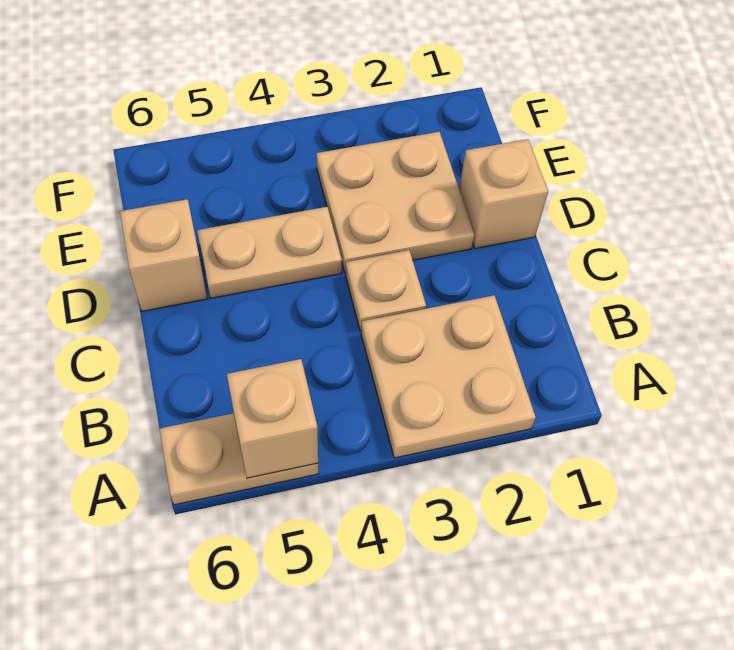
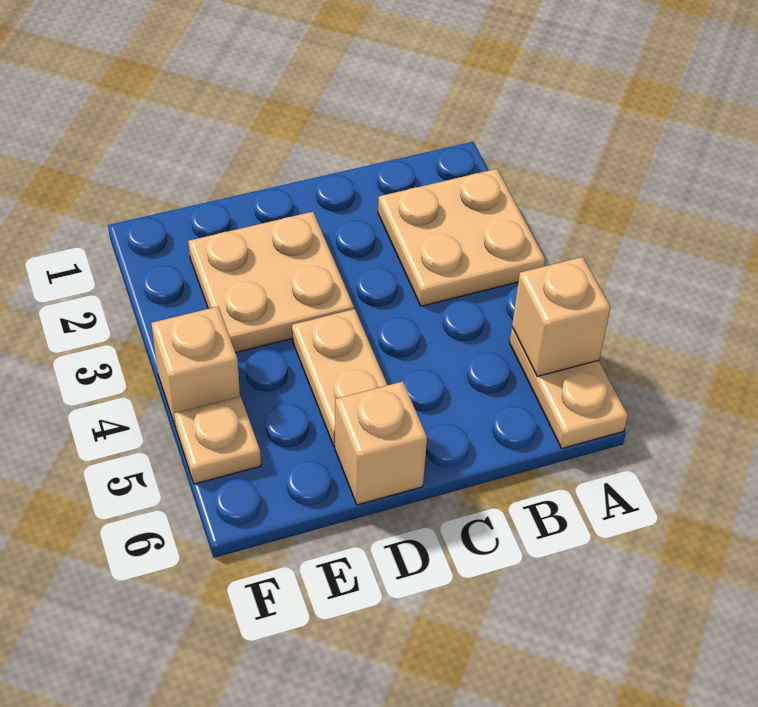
tan plate C3 level 1 -> tan plate F5 level 1
tan brick D1 level 1 -> tan brick F4 level 1

